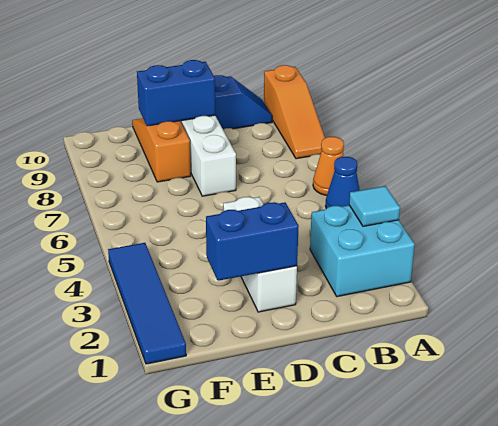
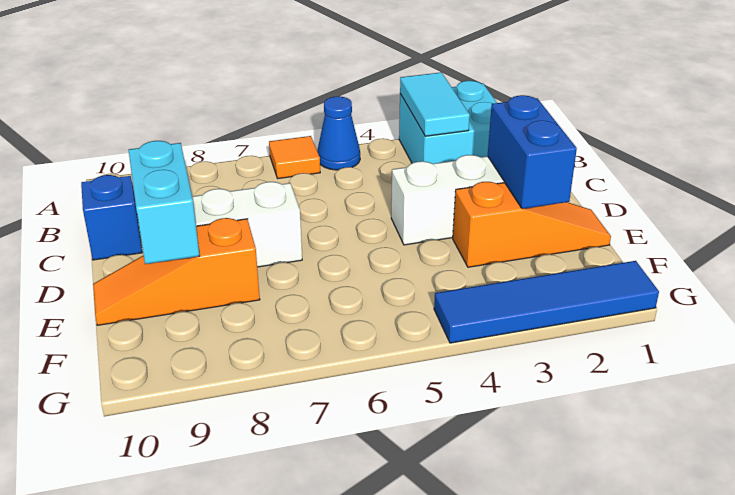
cyan tile A3 level 2 -> cyan tile A3:B3 level 2
orange cone A6 level 1 -> orange tile A6 level 1
orange slope A8:A10 level 1 top 10 -> orange slope E1:E3 level 1 top 3
blue brick D9:E9 level 2 -> cyan brick D9:E9 level 2

